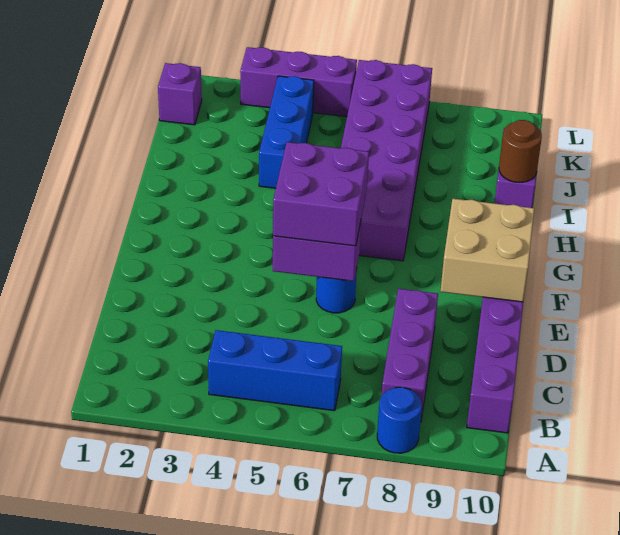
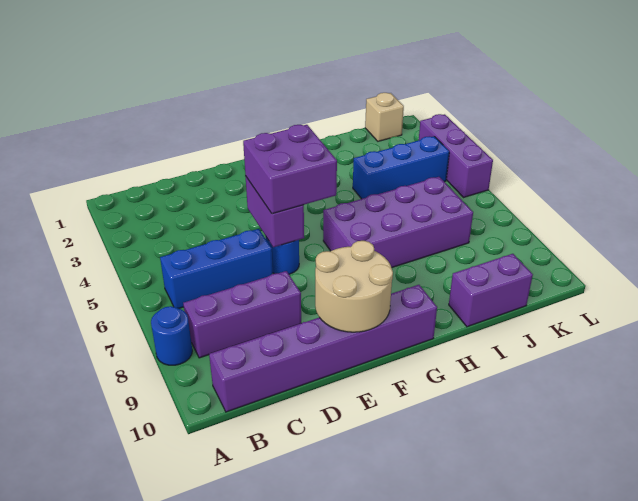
blue brick B4:B6 level 1 -> blue brick B6:D6 level 1
tan brick E9:F10 level 2 -> tan round brick E9:F10 level 2
purple brick G6:L7 level 1 -> purple brick G6:J7 level 1
brown round brick I10 level 2 -> none
purple brick K1 level 1 -> tan brick K1 level 1

